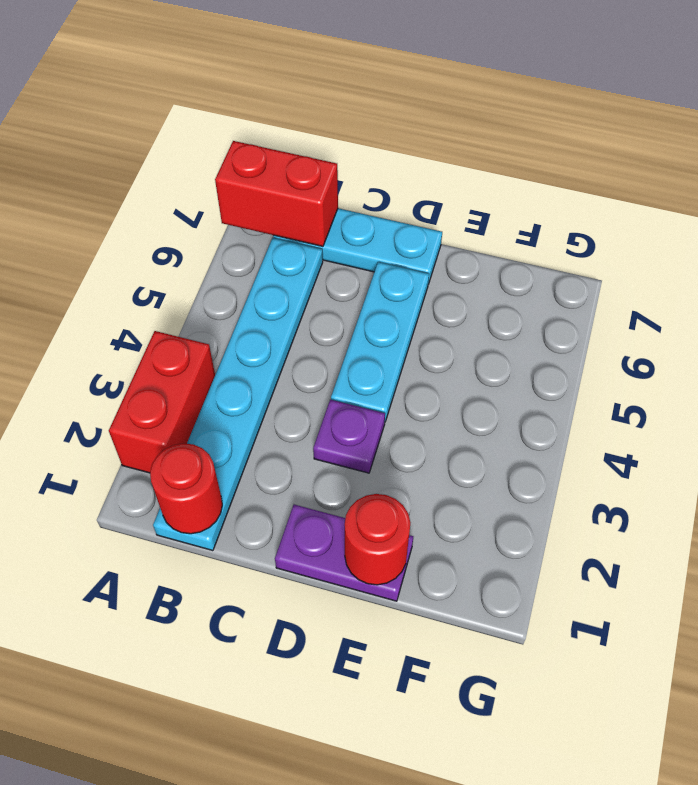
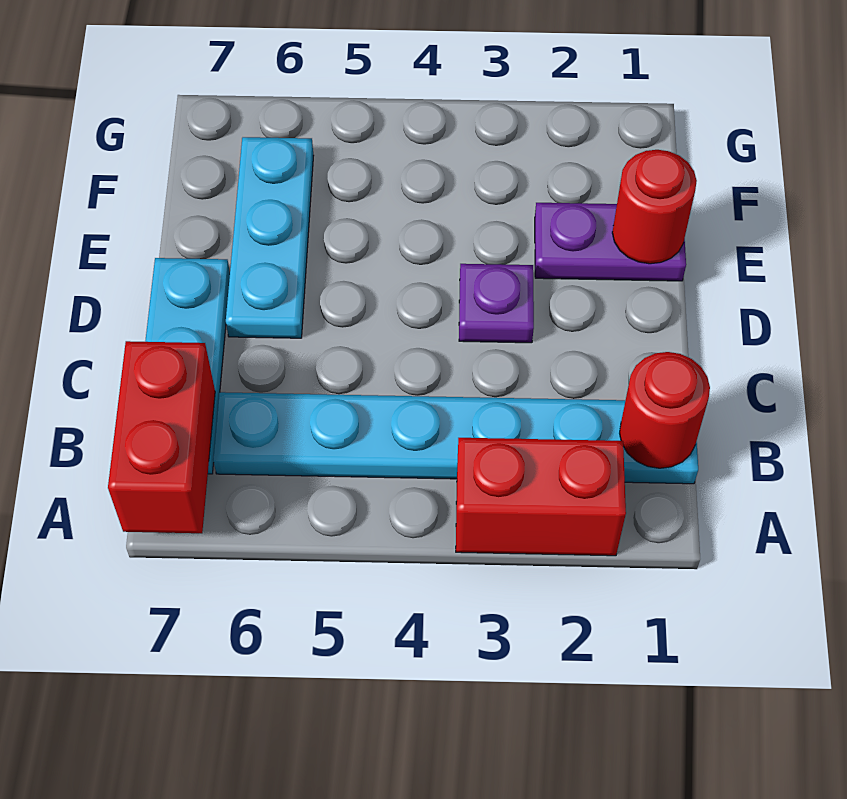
purple plate D1:E1 level 1 -> purple plate E1:E2 level 1
cyan plate D4:D6 level 1 -> cyan plate D6:F6 level 1

